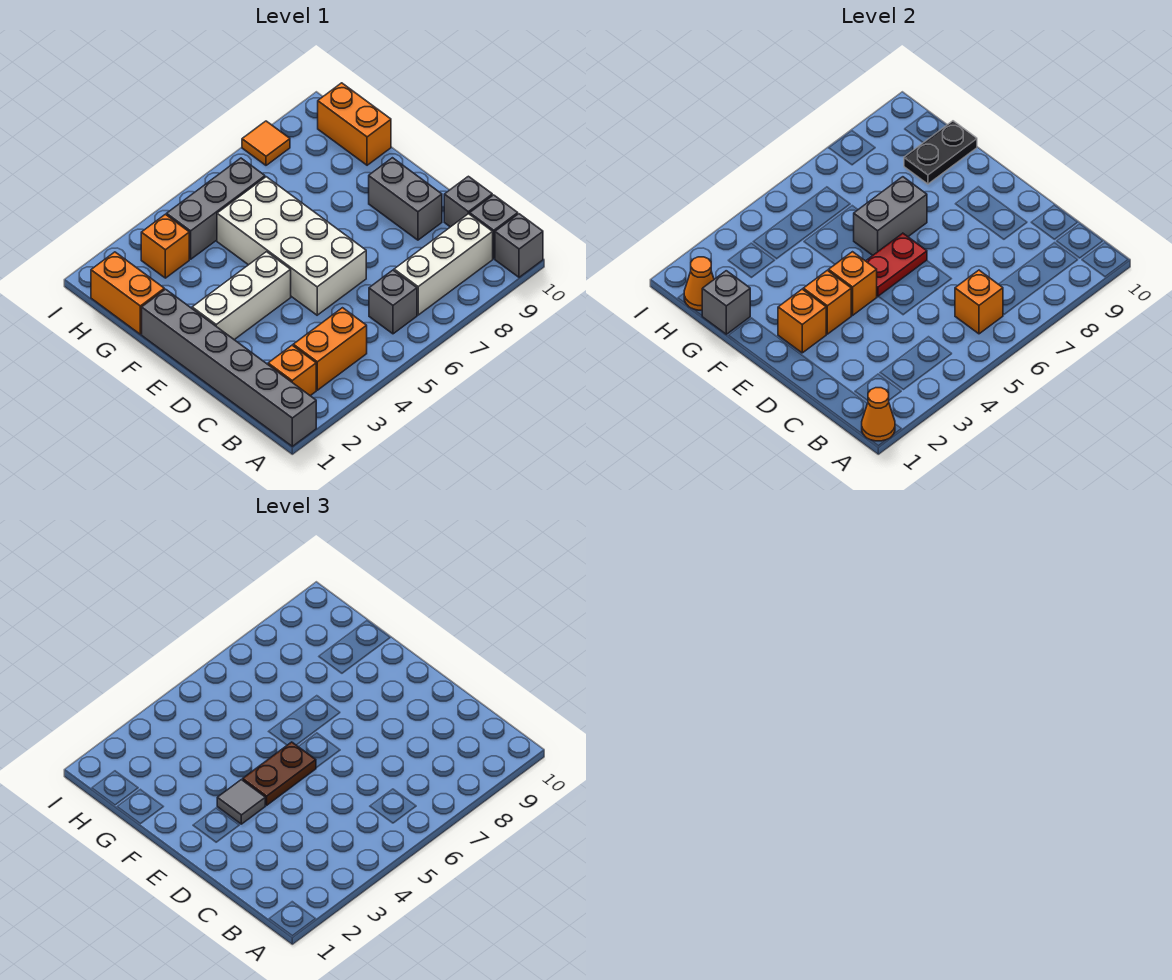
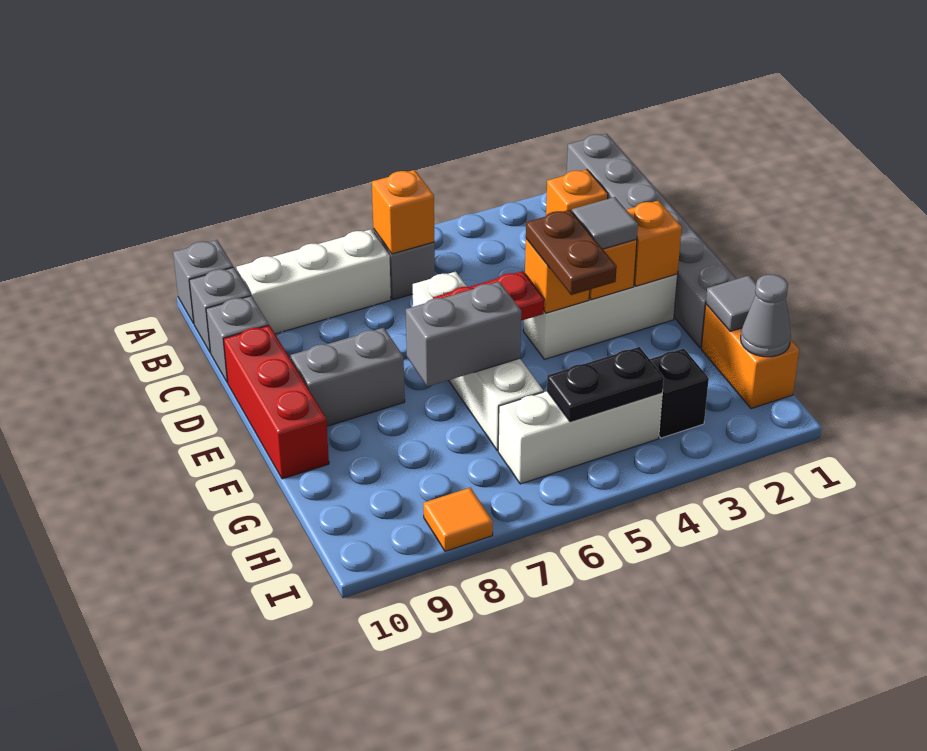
orange cone A1 level 2 -> none
orange brick B3:B4 level 1 -> none
white brick D5:G6 level 1 -> white brick D6:G6 level 1
grey brick D9:E9 level 1 -> grey brick E8:E9 level 1
none -> red brick D10:F10 level 1
brown plate E4:E5 level 3 -> brown plate E4:F4 level 3
grey brick G1 level 2 -> grey tile G1 level 2
black plate G9:G10 level 2 -> black plate H4:H5 level 2
orange brick G10:H10 level 1 -> none
orange cone H1 level 2 -> grey cone H1 level 2
orange brick H3 level 1 -> black brick H3 level 1
grey brick H4:H6 level 1 -> white brick H4:H6 level 1

